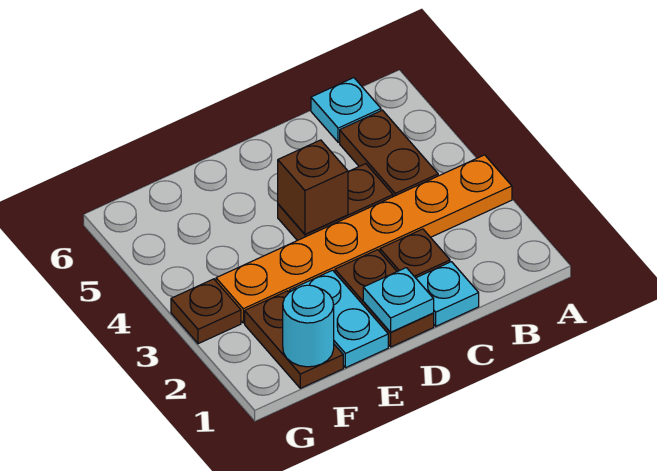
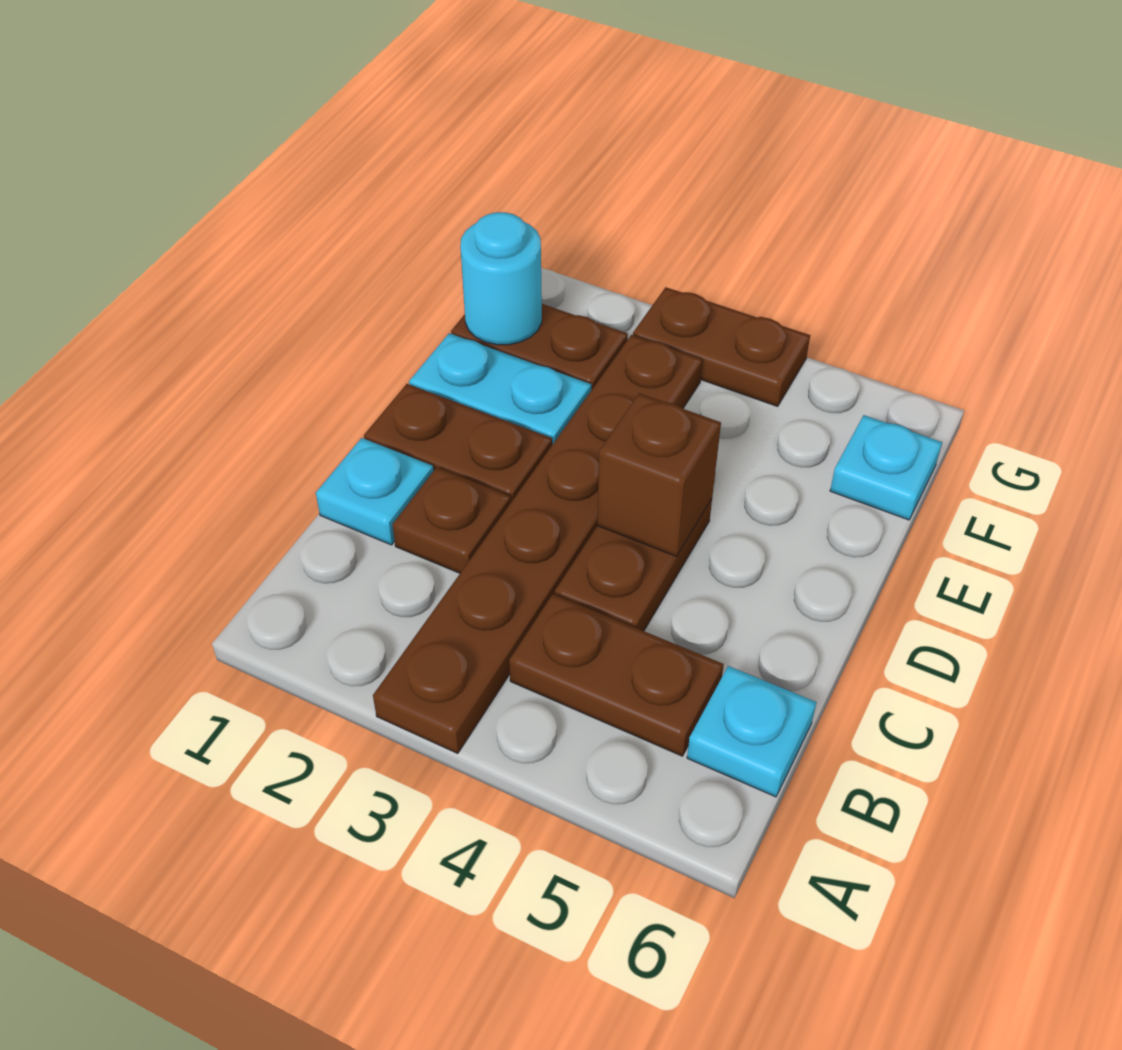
orange plate A3:F3 level 1 -> brown plate A3:F3 level 1
cyan plate D1 level 2 -> cyan plate F6 level 1
brown plate G3 level 1 -> brown plate G3:G4 level 1

